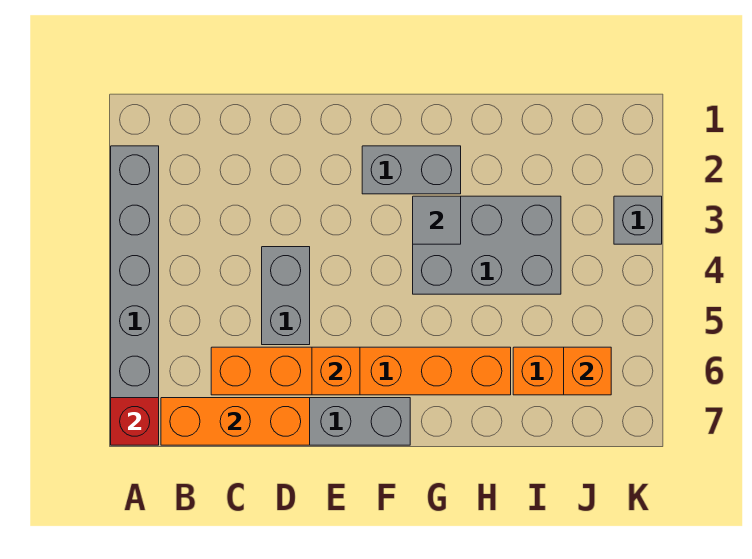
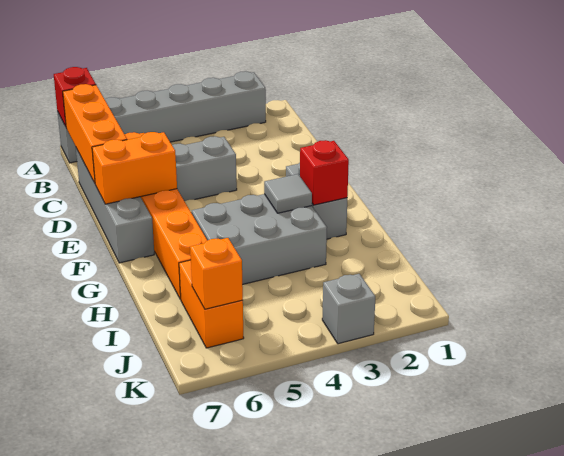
orange brick E6 level 2 -> orange brick E6:E7 level 2
none -> red brick G2 level 2
grey brick G3:I4 level 1 -> grey brick G3:H5 level 1

